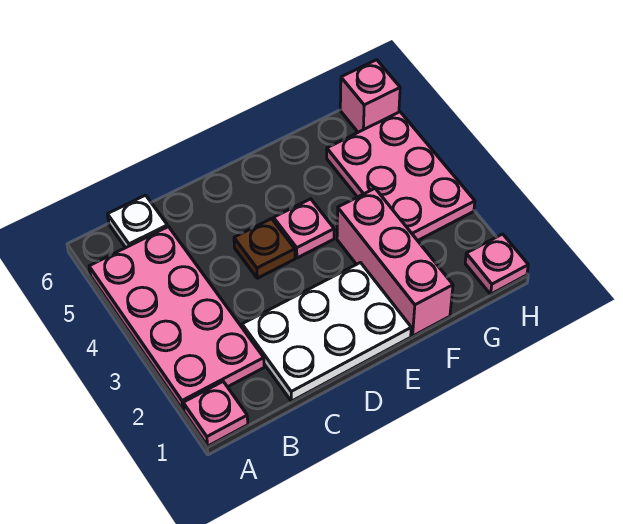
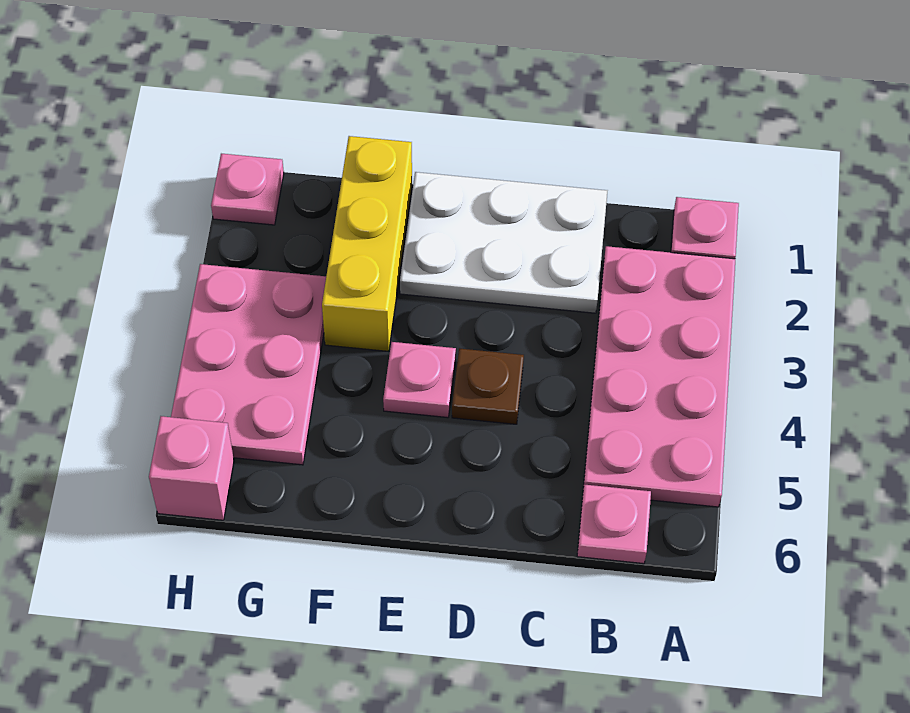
white plate B6 level 1 -> pink plate B6 level 1
pink brick F1:F3 level 1 -> yellow brick F1:F3 level 1

